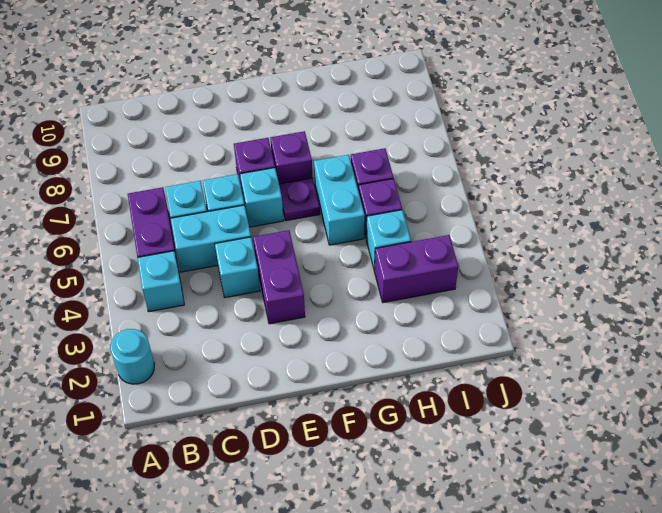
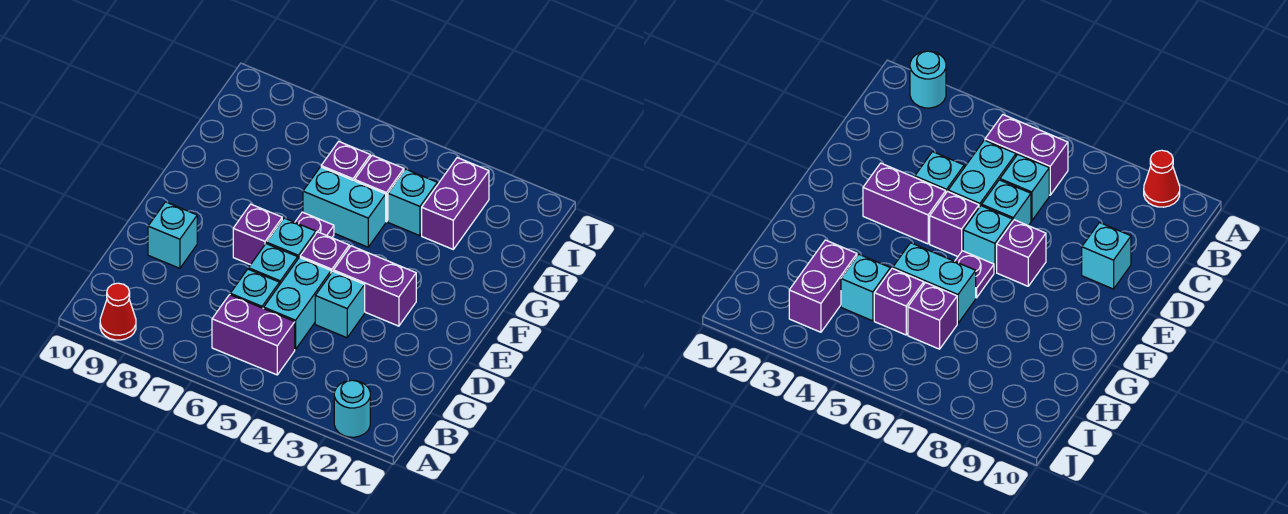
none -> red cone A9 level 1
cyan brick B4 level 1 -> cyan brick D9 level 1
purple brick F7 level 1 -> purple brick E5 level 1

